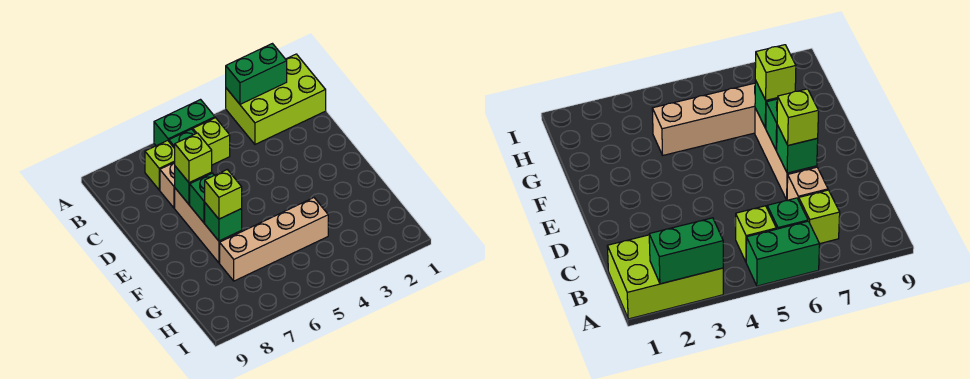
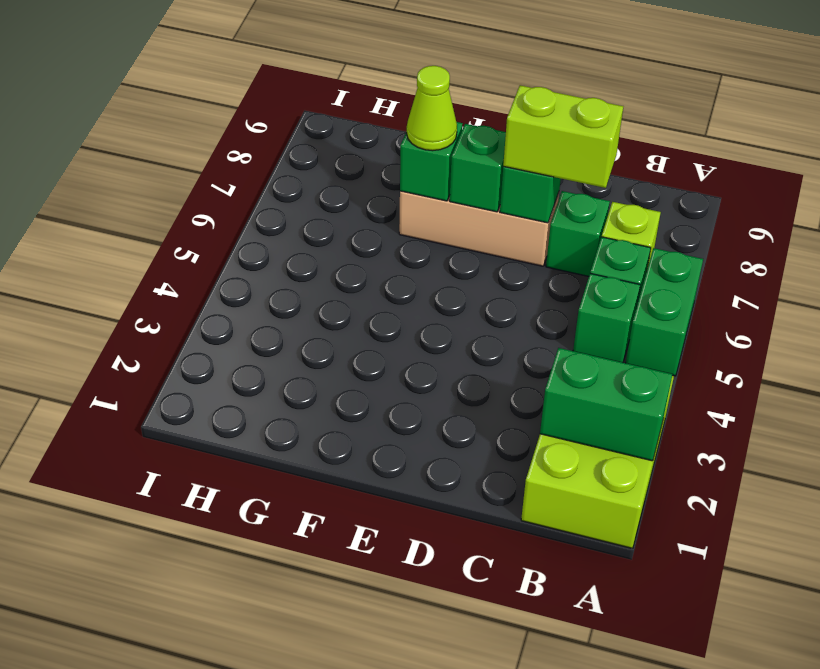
green brick A2:A3 level 2 -> green brick A2:B2 level 2
lime brick B5 level 1 -> green brick B5 level 1
tan brick C7 level 1 -> green brick C7 level 1
lime brick D7 level 3 -> lime brick C7:D7 level 3
lime brick F7 level 3 -> lime cone F7 level 3
tan brick G4:G7 level 1 -> none

